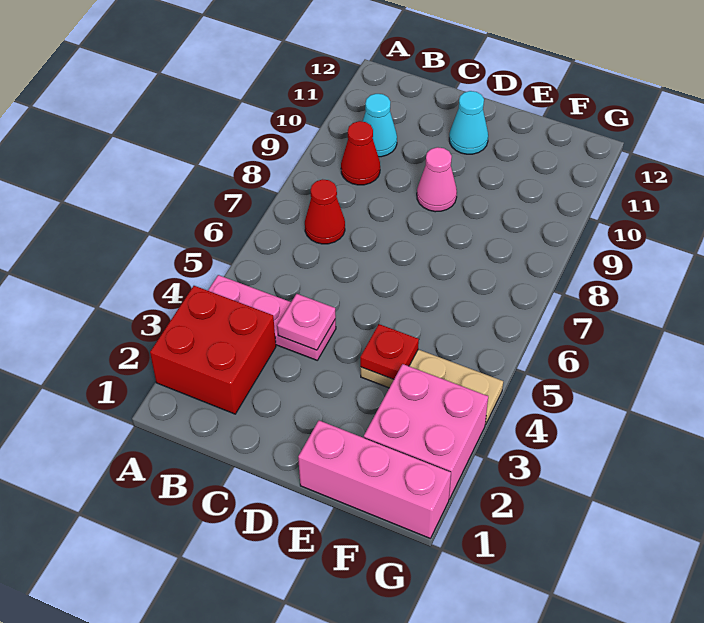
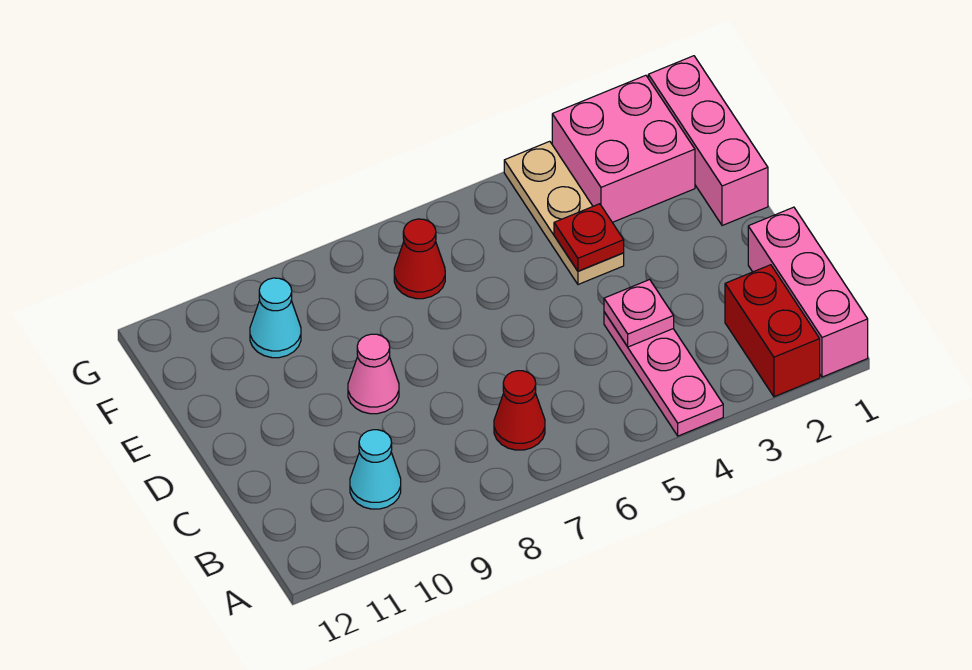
none -> pink brick A1:C1 level 1
red brick A2:B3 level 1 -> red brick A2:B2 level 1
red cone B9 level 1 -> red cone F7 level 1
cyan cone D11 level 1 -> cyan cone F10 level 1

